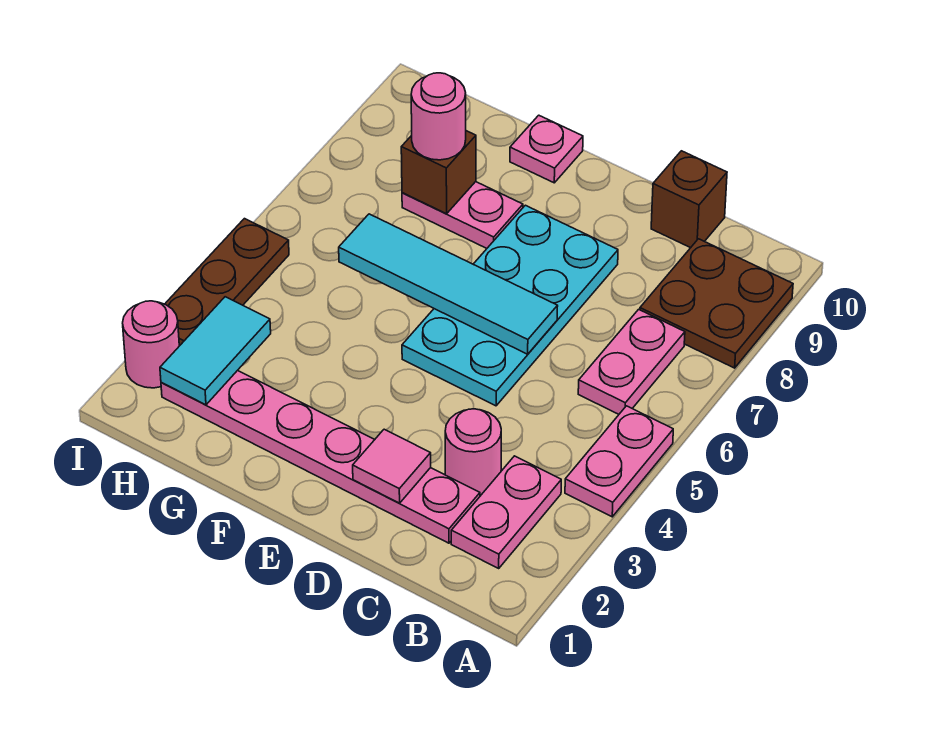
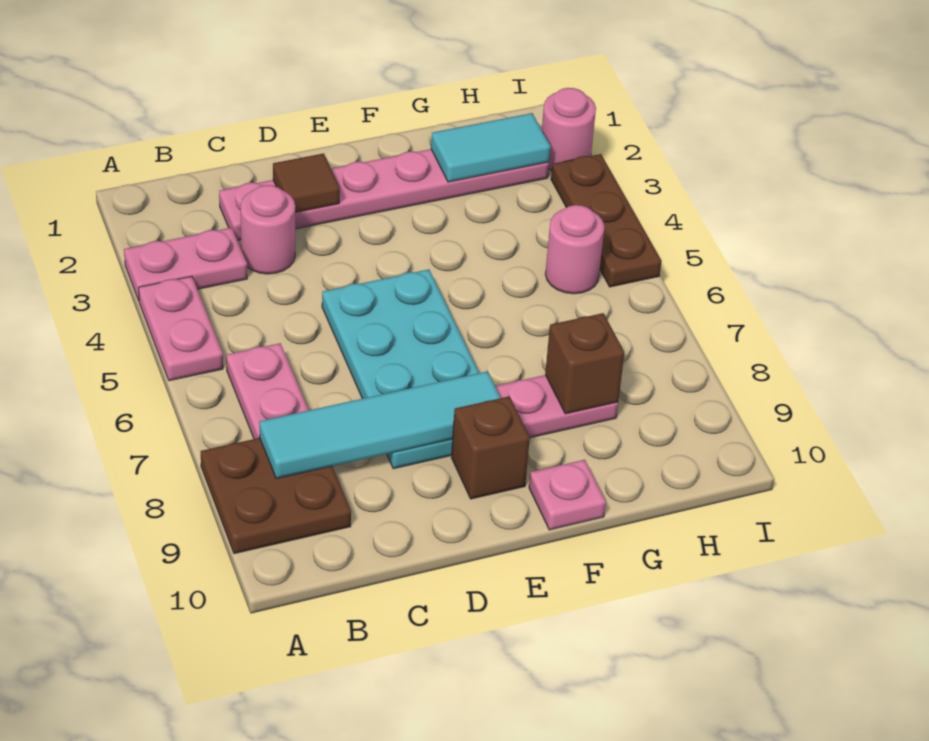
pink plate B2:B3 level 1 -> pink plate A3:B3 level 1
brown brick C10 level 1 -> brown brick E9 level 1
pink tile D2 level 2 -> brown tile D2 level 2
cyan tile D6:G6 level 2 -> cyan tile B8:E8 level 2
pink round brick G8 level 3 -> pink round brick H5 level 1
cyan tile H2:H3 level 2 -> cyan tile G2:H2 level 2

